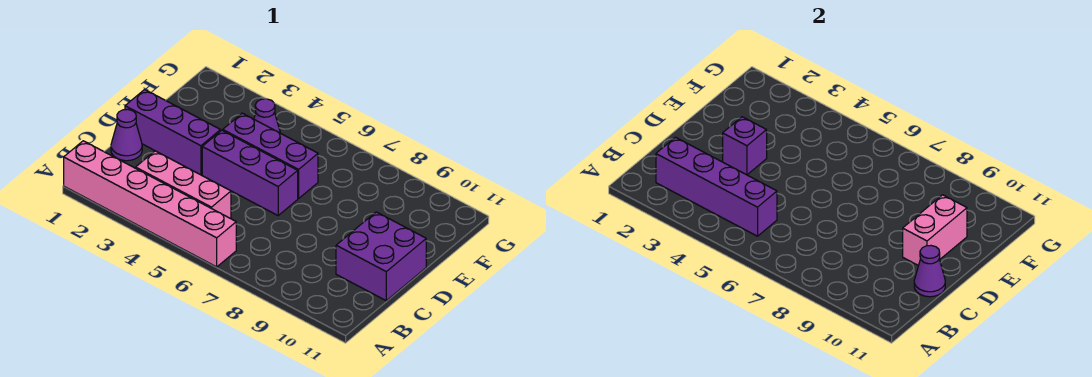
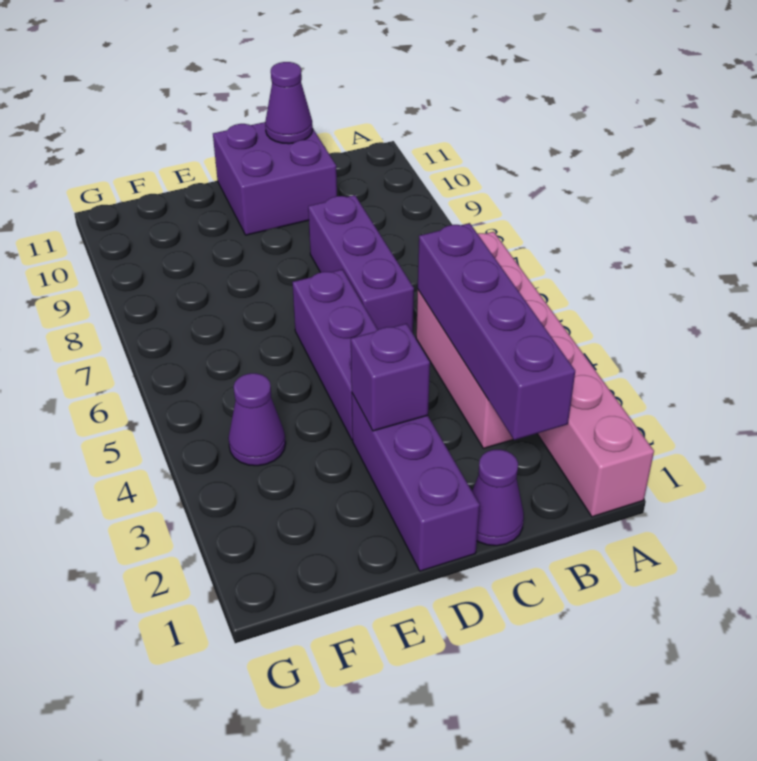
pink brick D10:E10 level 2 -> none
purple brick E4:E6 level 1 -> purple brick C6:C8 level 1

